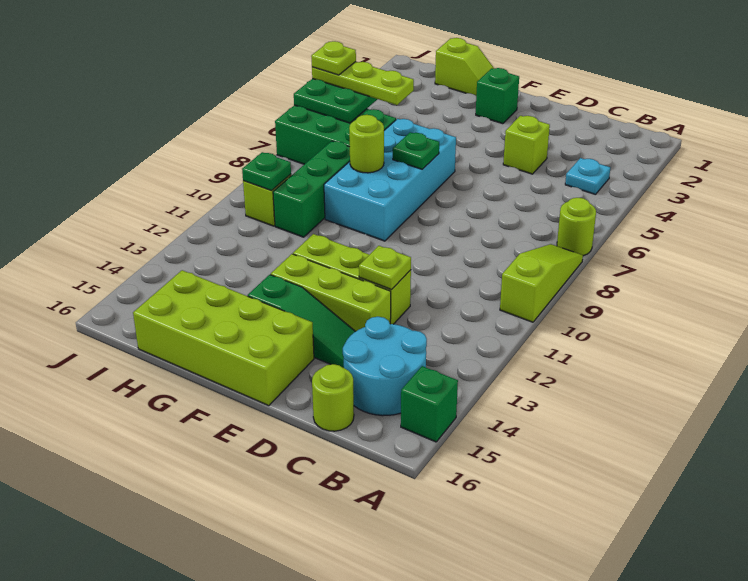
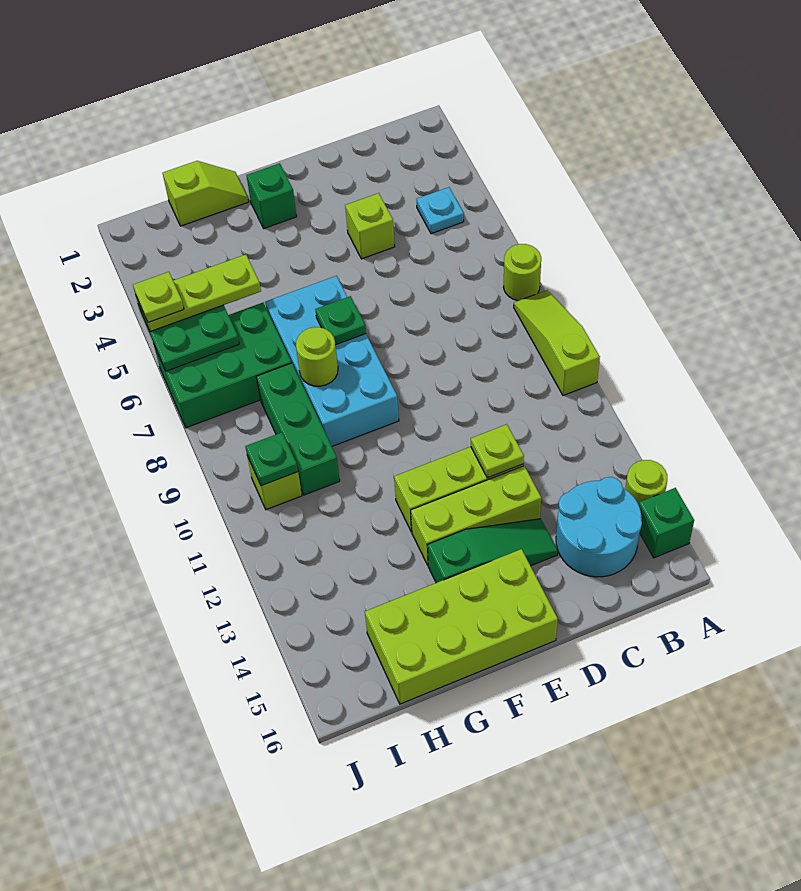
lime round brick C16 level 1 -> lime round brick A14 level 1

